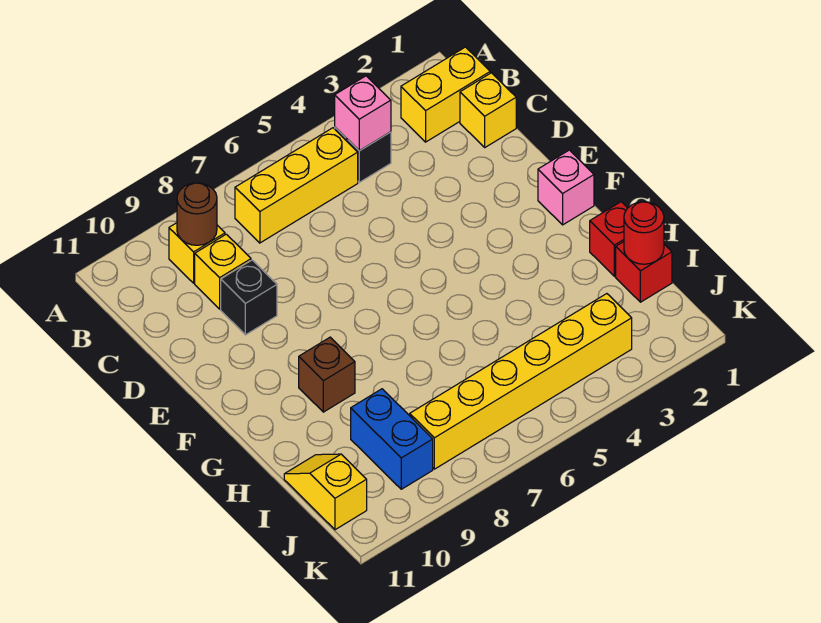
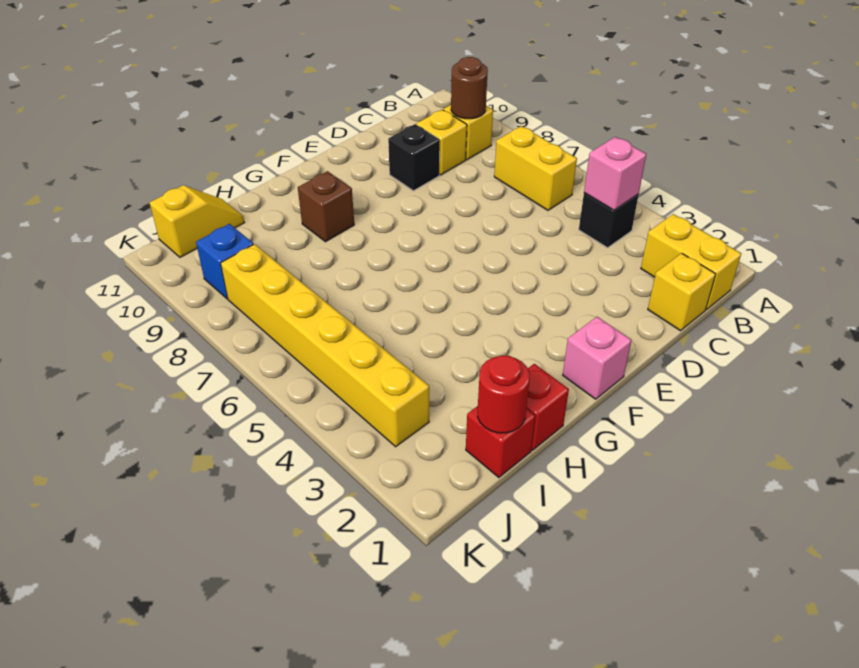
yellow brick B5:B7 level 1 -> yellow brick B6:B7 level 1
blue brick I9:J9 level 1 -> blue brick J9 level 1

